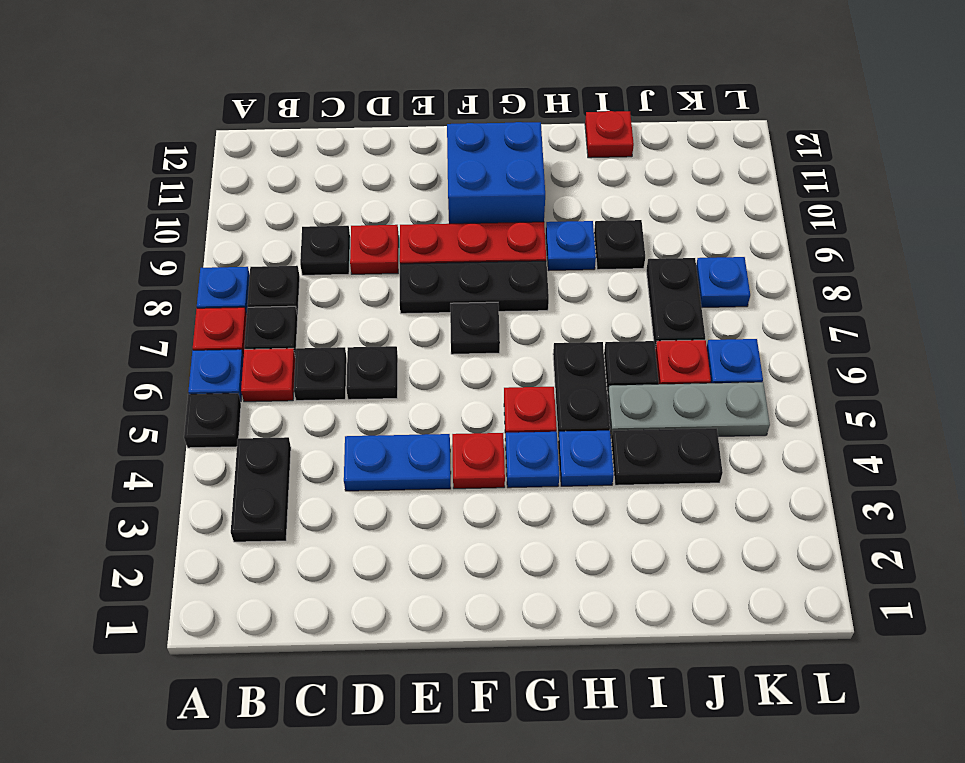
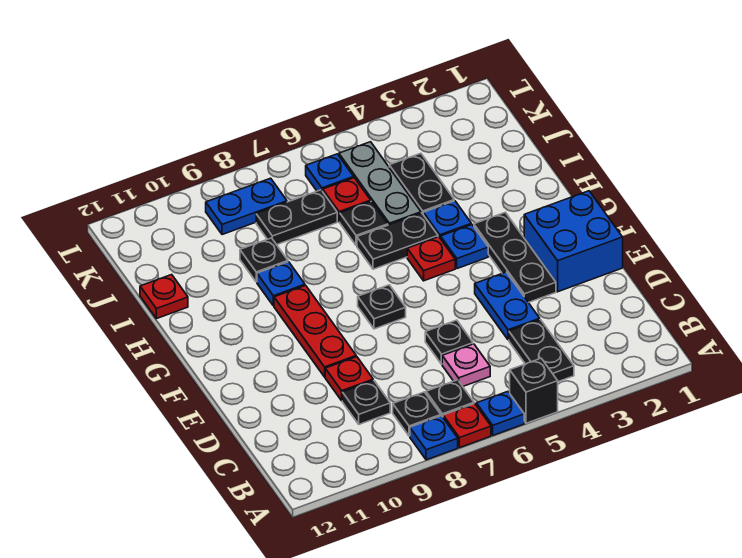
black plate A5 level 1 -> black brick A5 level 1
black plate B3:B4 level 1 -> black plate B4:C4 level 1
red plate B6 level 1 -> none
black plate C6 level 1 -> pink plate C6 level 1
black plate E8:G8 level 1 -> black plate E3:G3 level 1
red plate F4 level 1 -> none
blue brick F10:G11 level 1 -> blue brick E1:F2 level 1
blue plate K8 level 1 -> blue plate K8:K9 level 1

